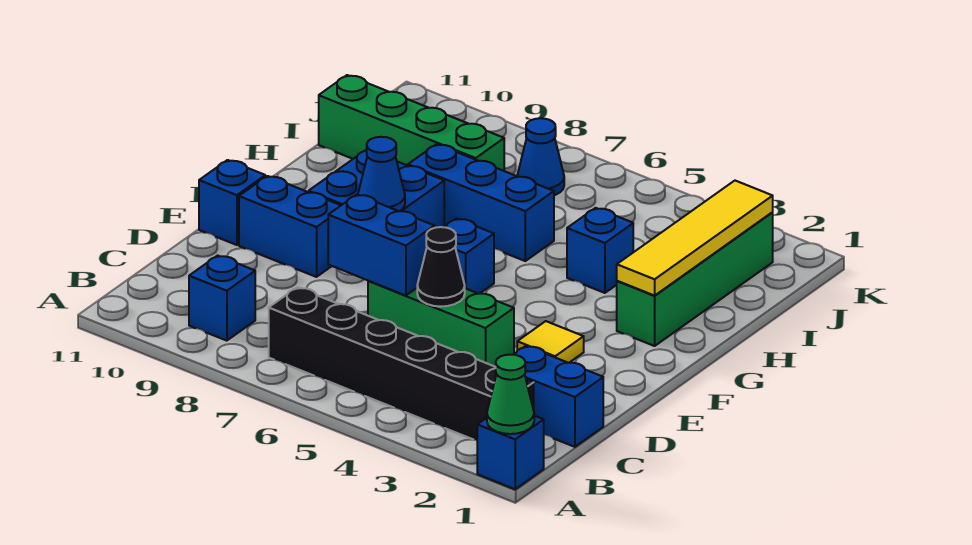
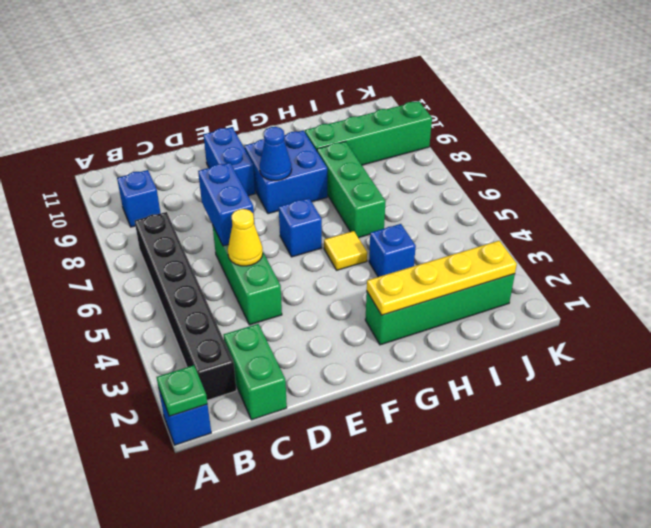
green cone A1 level 2 -> green plate A1 level 2
blue brick C1:C2 level 1 -> green brick C1:C2 level 1
black cone D5 level 2 -> yellow cone D5 level 2
yellow tile E3 level 1 -> yellow tile G5 level 1
blue brick E11 level 1 -> none
yellow tile G2:J2 level 2 -> yellow plate G2:J2 level 2
blue brick H6:H8 level 1 -> green brick H6:H8 level 1
green brick I8:I11 level 1 -> green brick H9:K9 level 1
blue cone J7 level 1 -> none

